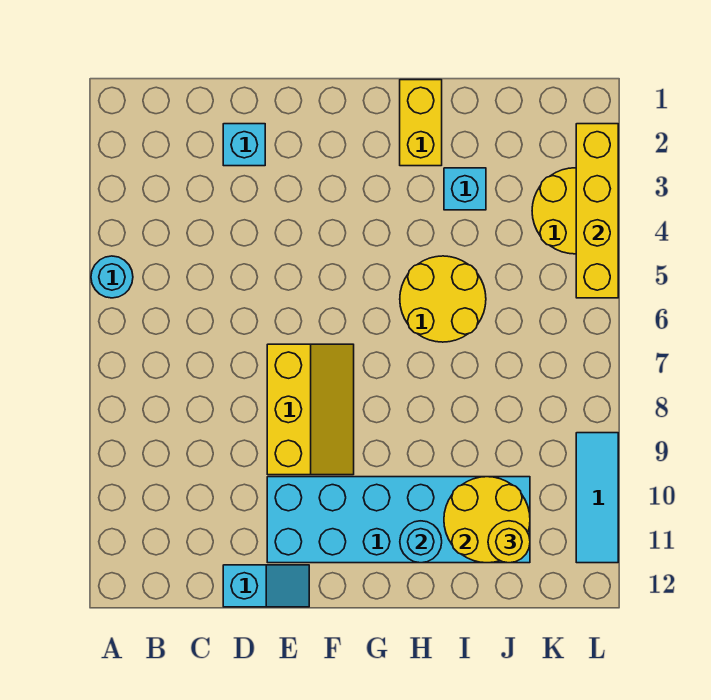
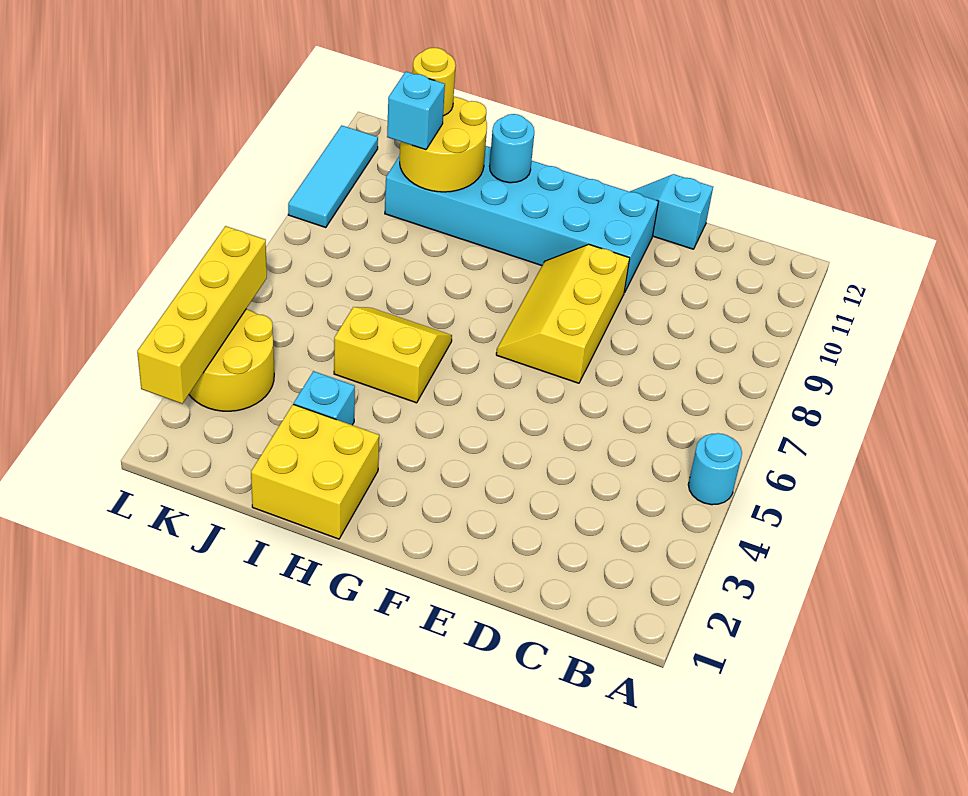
cyan brick D2 level 1 -> cyan brick J10 level 3
yellow brick H1:H2 level 1 -> yellow brick H1:I2 level 1
yellow round brick H5:I6 level 1 -> yellow slope H5:I6 level 1 top 5

